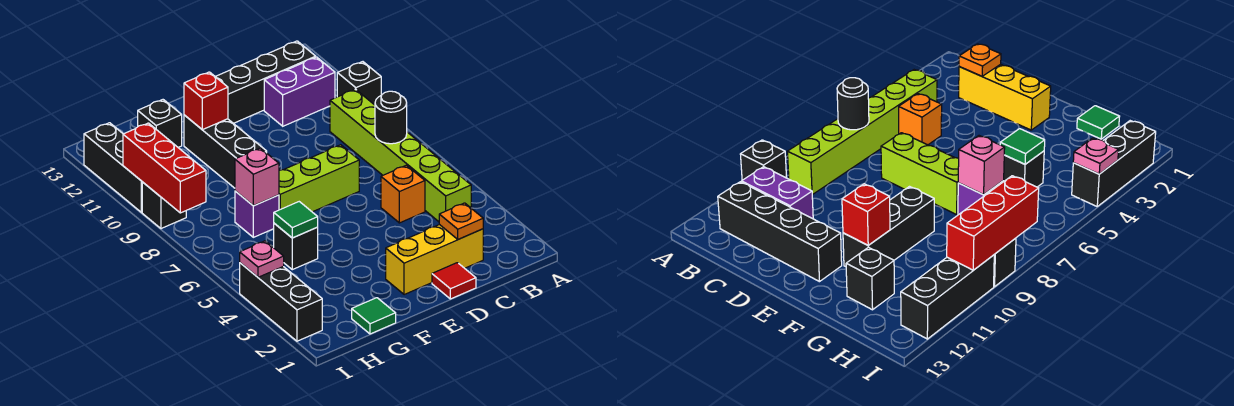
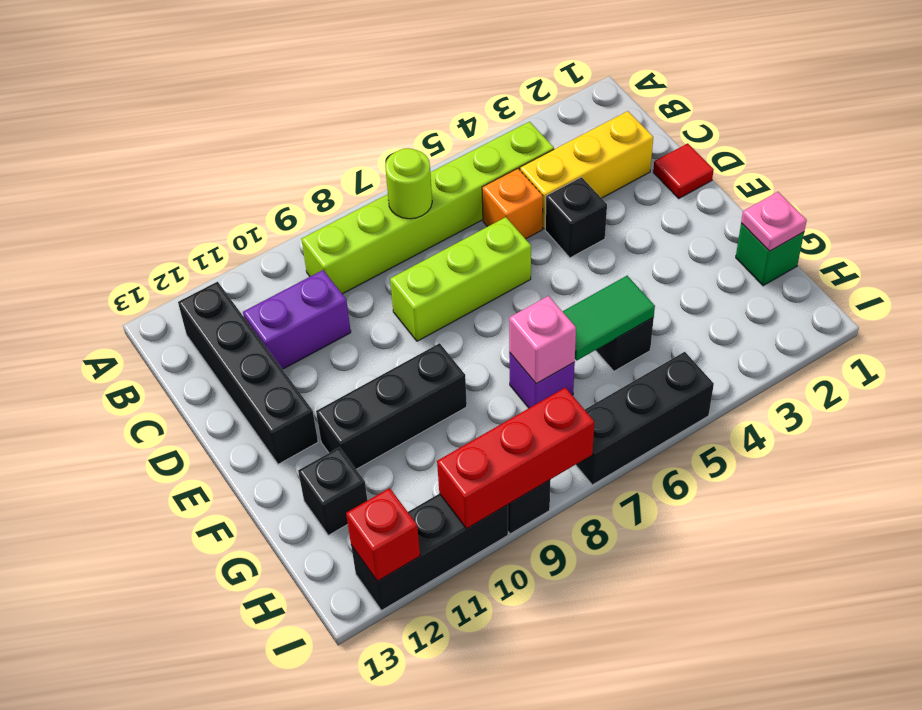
black brick A10 level 1 -> black brick D4 level 1
black round brick B7 level 2 -> lime round brick B7 level 2
purple brick B11:C11 level 1 -> purple brick C10:C11 level 1
yellow brick C2:E2 level 1 -> yellow brick C2:C4 level 1
orange plate C2 level 2 -> none
lime brick D7:F7 level 1 -> lime brick D6:D8 level 1
red brick F11 level 2 -> red brick I12 level 2
green tile G1 level 1 -> green brick G1 level 1
green tile G5 level 2 -> green tile G5:G6 level 2
black brick I2:I4 level 1 -> black brick I5:I7 level 1
pink plate I4 level 2 -> pink plate G1 level 2

